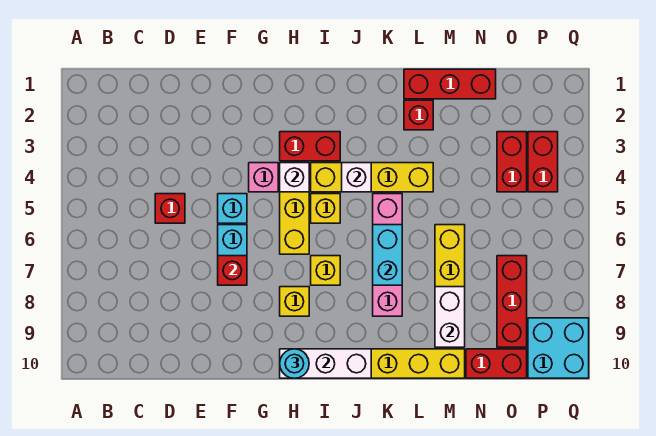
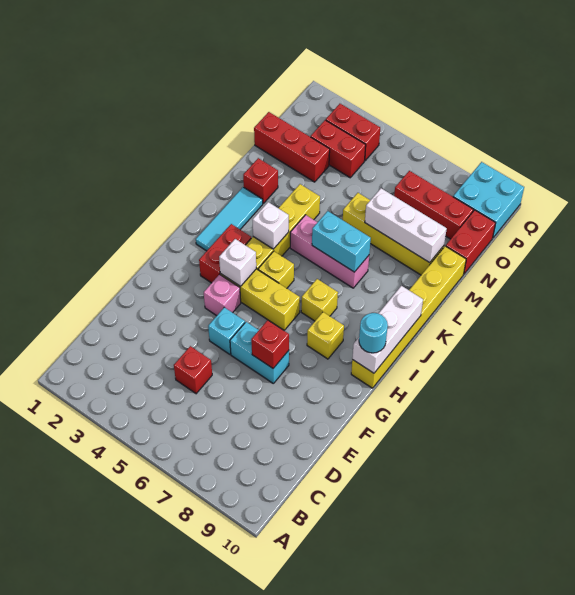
none -> cyan tile I2:K2 level 1
pink brick K5:K8 level 1 -> pink brick K5:K7 level 1
red brick L1:N1 level 1 -> red brick N1:N3 level 1
white brick M8:M9 level 2 -> white brick M7:M9 level 2

